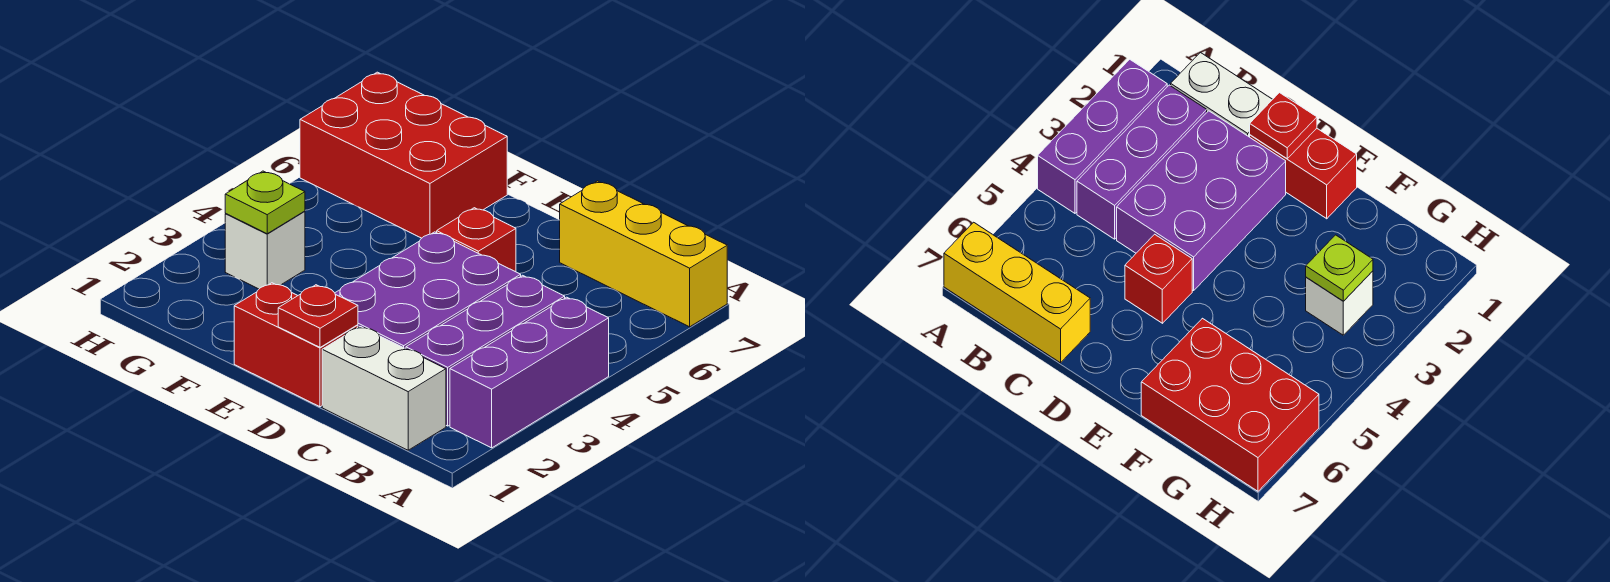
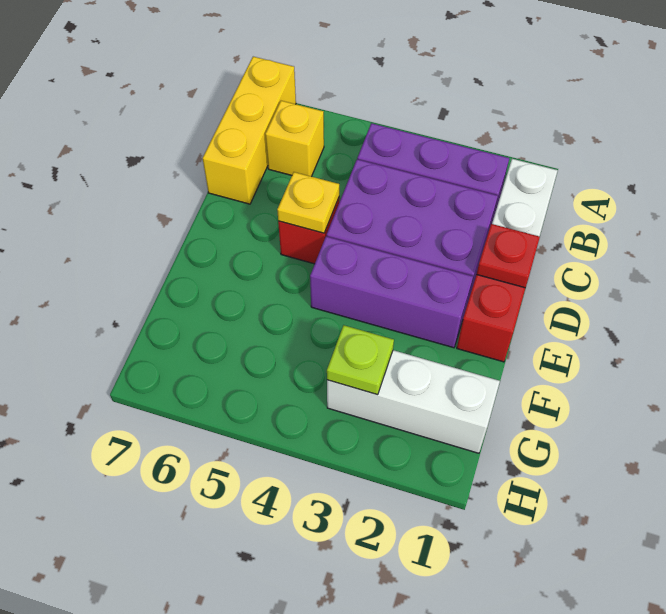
purple brick A2:A4 level 1 -> purple brick E2:E4 level 1
none -> yellow brick B6 level 1
none -> yellow plate D5 level 2
red brick F6:H7 level 1 -> none
white brick G3 level 1 -> white brick G1:G3 level 1

